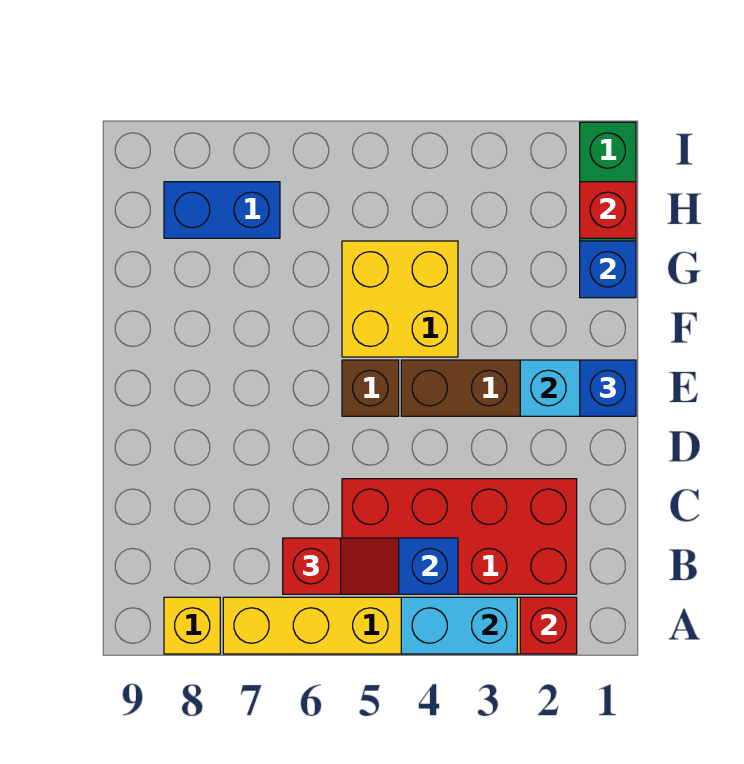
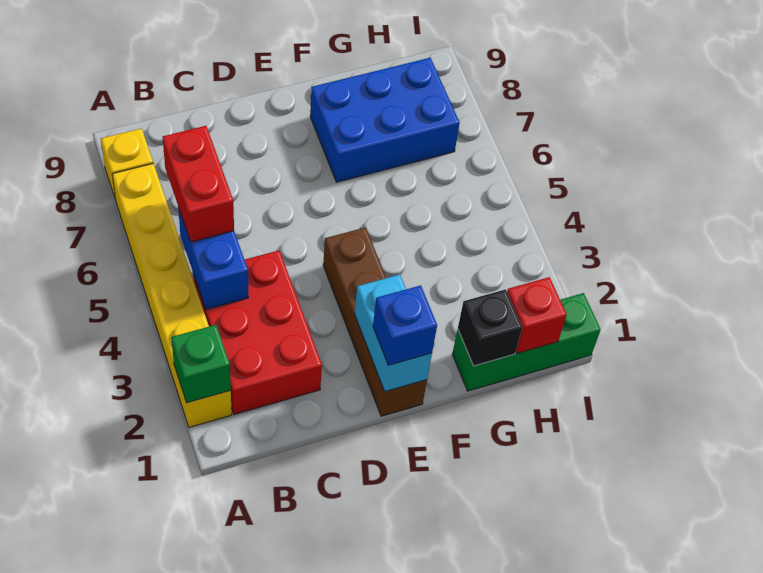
red brick A2 level 2 -> green brick A2 level 2
cyan brick A3:A4 level 2 -> none
red brick B2:C5 level 1 -> red brick B2:C4 level 1
red slope B5:B6 level 3 top 6 -> red brick B5:B6 level 3
brown brick E5 level 1 -> none
yellow brick F4:G5 level 1 -> none
blue brick G1 level 2 -> black brick G1 level 2
blue brick H7:H8 level 1 -> blue brick F7:H8 level 1

